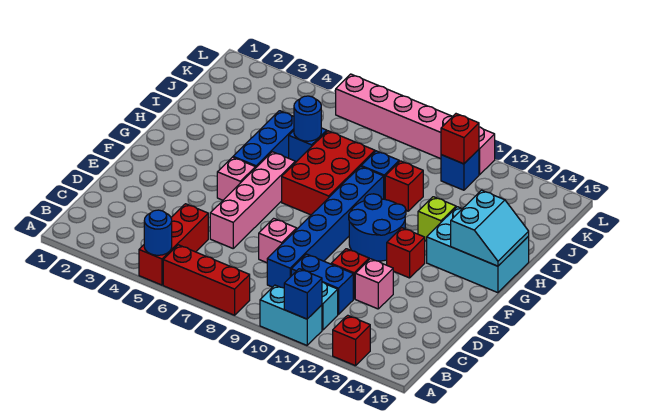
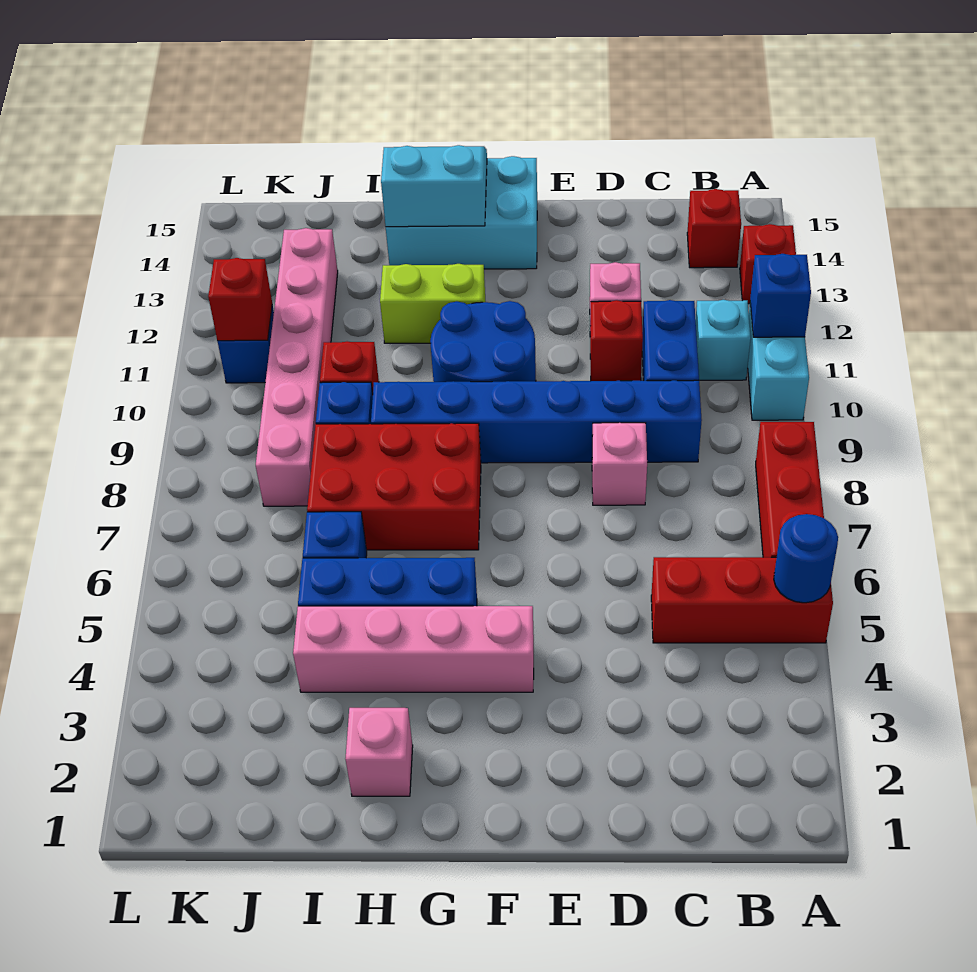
pink brick D6:G6 level 1 -> pink brick F4:I4 level 1
pink brick F5 level 1 -> pink brick H2 level 1
red brick F12 level 1 -> red brick B14 level 1
cyan brick G13:H15 level 1 -> cyan brick F14:H15 level 1
lime brick H12 level 1 -> lime brick G12:H12 level 1
blue round brick I6 level 2 -> none
pink brick L6:L11 level 1 -> pink brick J8:J13 level 1

